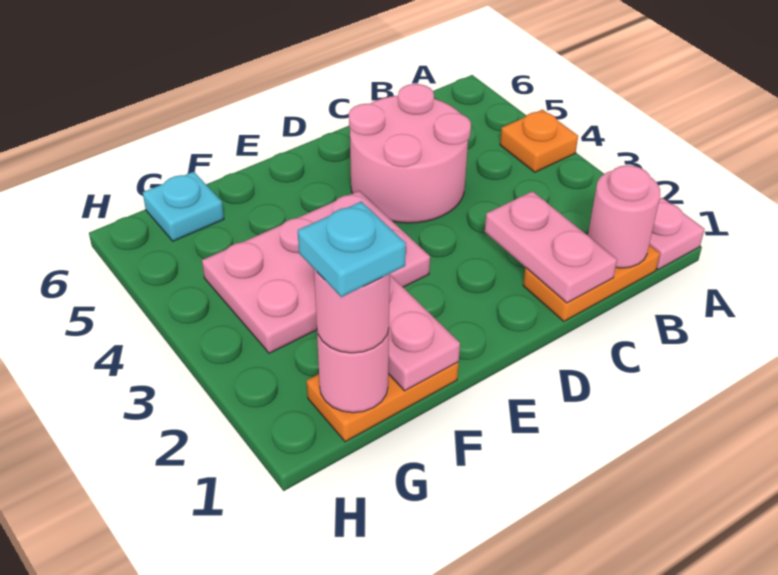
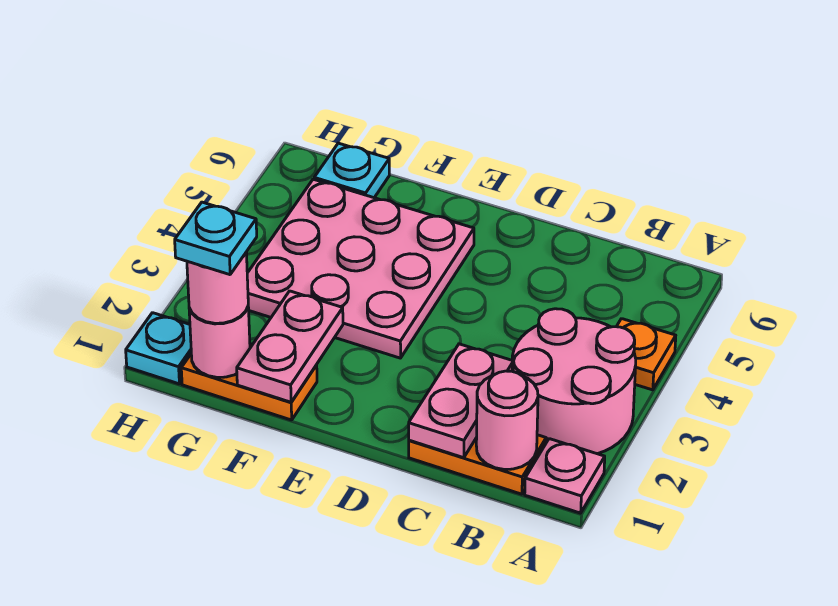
pink round brick C4:D5 level 1 -> pink round brick A2:B3 level 1
pink plate E3:G4 level 1 -> pink plate E3:G5 level 1
none -> cyan plate H1 level 1

